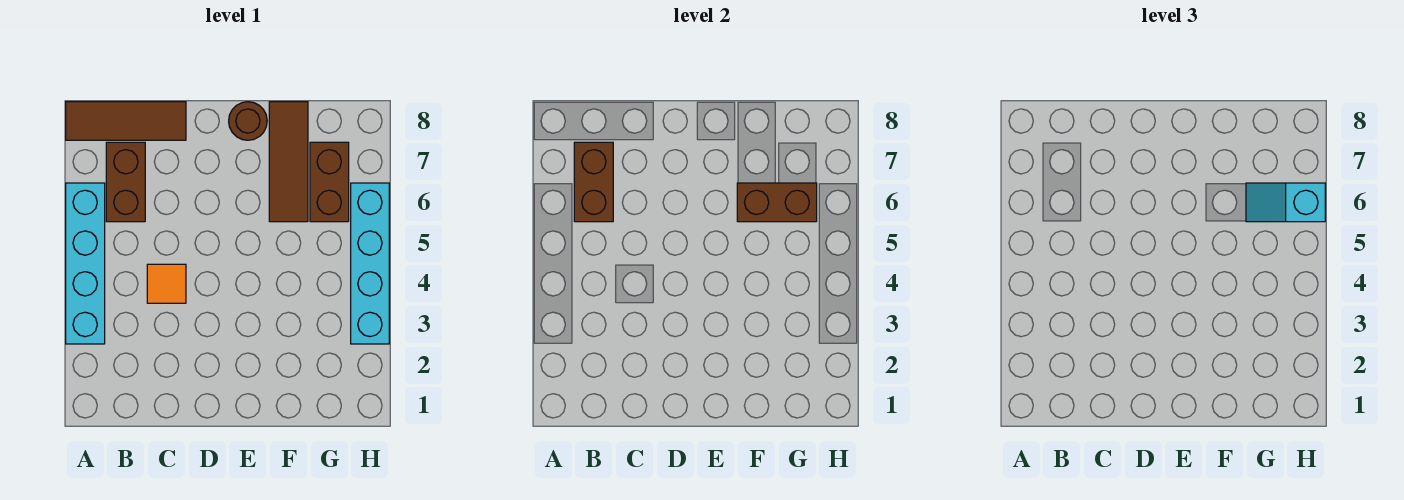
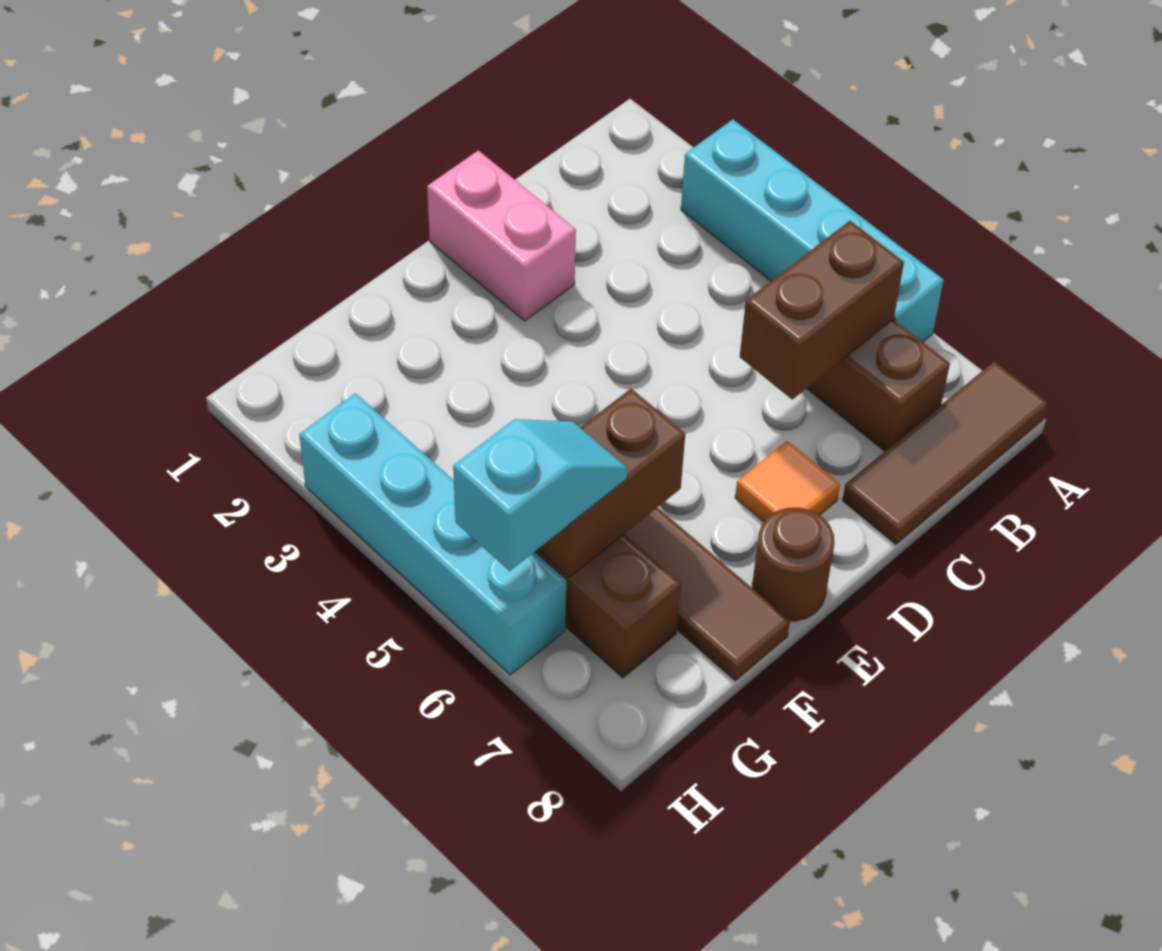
brown brick B6:B7 level 2 -> brown brick B6:C6 level 2
orange tile C4 level 1 -> orange tile D7 level 1
none -> pink brick D1:D2 level 1

